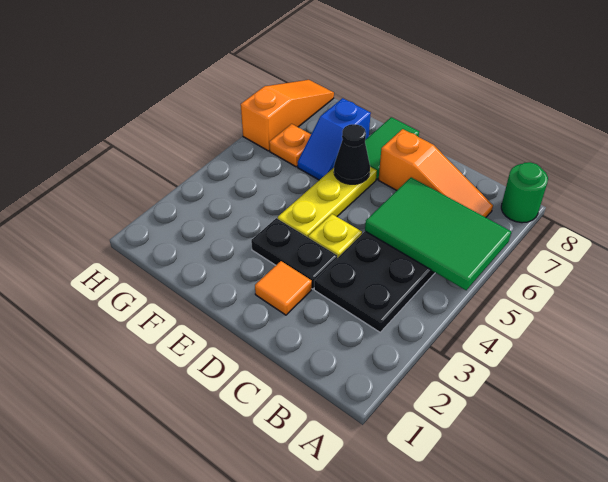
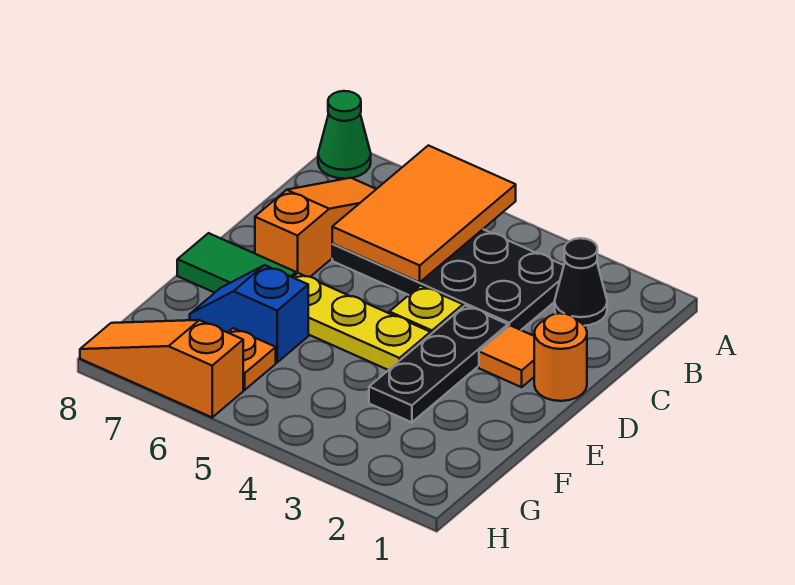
green tile A5:C6 level 2 -> orange tile A5:C6 level 2
green round brick A8 level 1 -> green cone A8 level 1
none -> orange round brick D1 level 1
black plate D3:E3 level 1 -> black plate D3:F3 level 1
black cone E6 level 2 -> black cone B2 level 1
blue slope F6:F7 level 1 top 7 -> blue slope F6:F7 level 1 top 6

